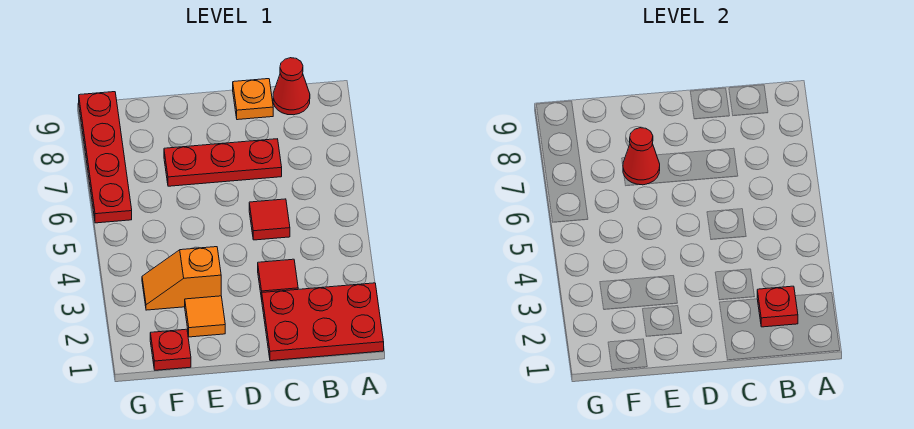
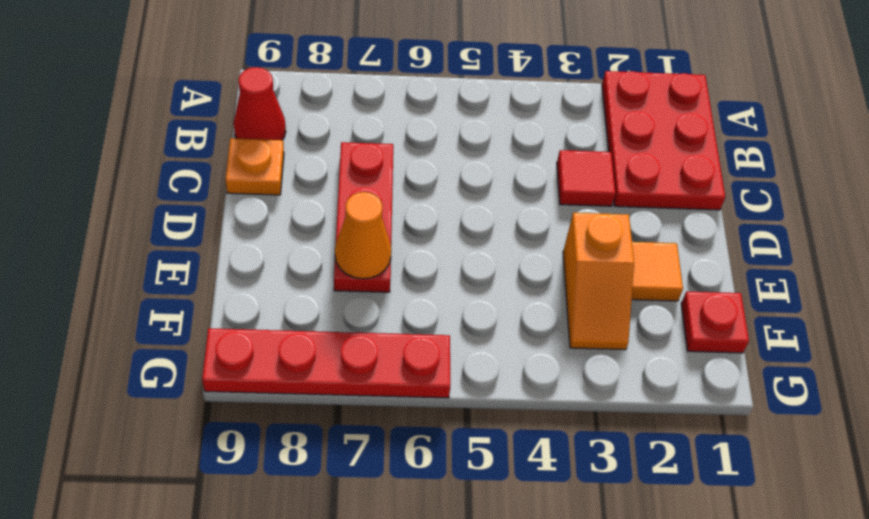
red plate B2 level 2 -> none
red tile C5 level 1 -> none
red cone E7 level 2 -> orange cone E7 level 2

